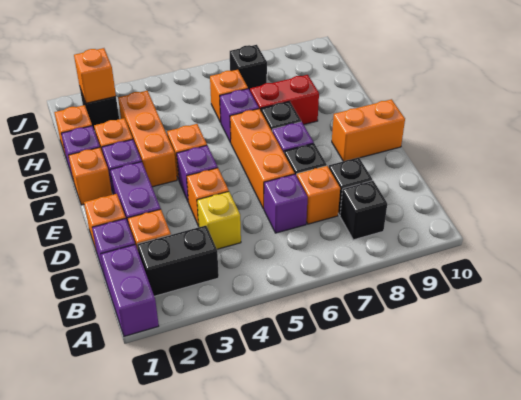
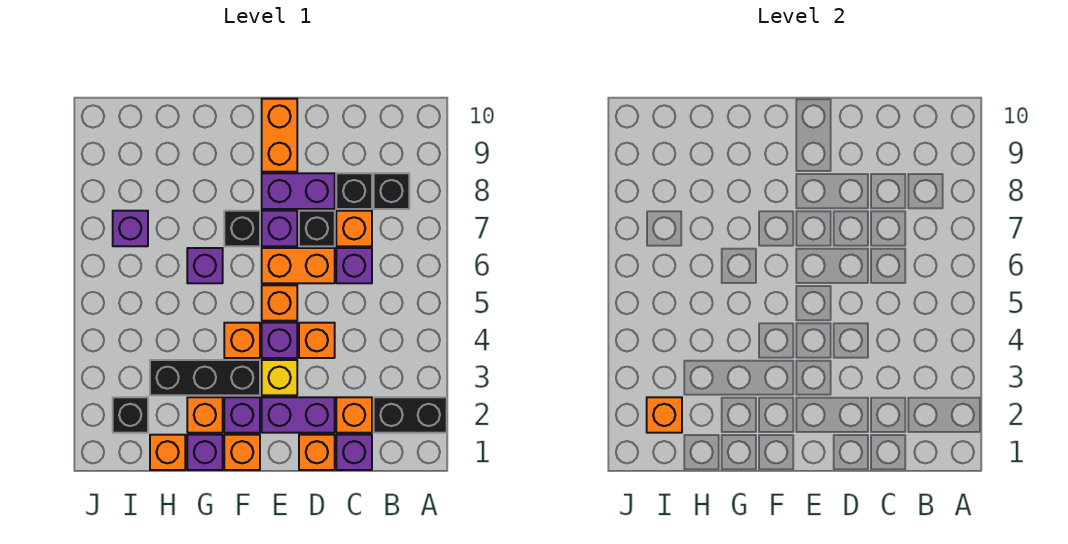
purple brick A1:B1 level 1 -> purple brick D8:E8 level 1
black brick B2:B3 level 1 -> black brick A2:B2 level 1
yellow brick C4 level 1 -> yellow brick E3 level 1
orange brick D6:F6 level 1 -> orange brick D6:E6 level 1
orange brick F3:H3 level 1 -> black brick F3:H3 level 1
red brick G7:G8 level 1 -> none
orange brick H6 level 1 -> orange brick E5 level 1
black brick I7 level 1 -> purple brick I7 level 1

